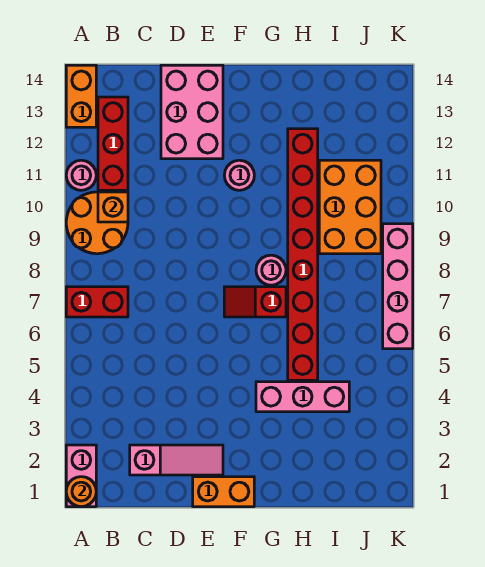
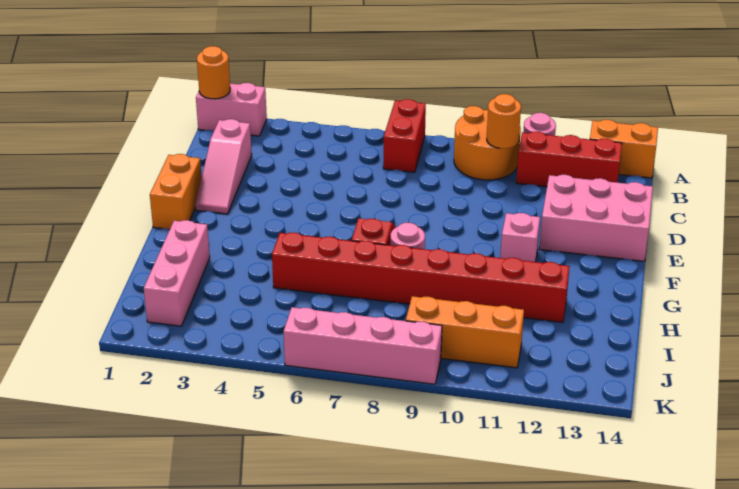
orange brick B10 level 2 -> orange round brick B10 level 2
pink round brick F11 level 1 -> pink brick F11 level 1
pink brick G4:I4 level 1 -> pink brick H2:J2 level 1
orange brick I9:J11 level 1 -> orange brick J9:J11 level 1

